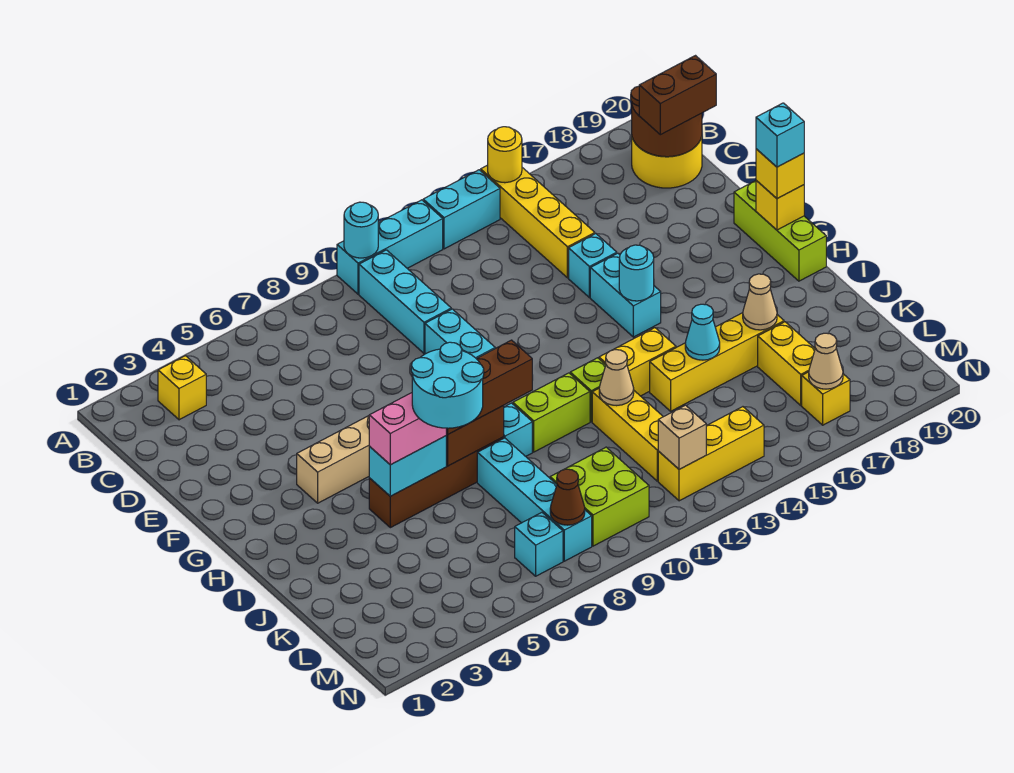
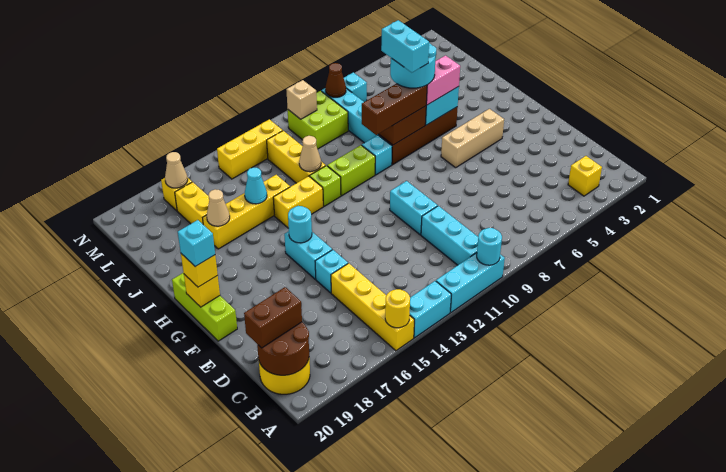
none -> cyan brick I7:J7 level 5
tan brick M12 level 2 -> tan brick M10 level 2

